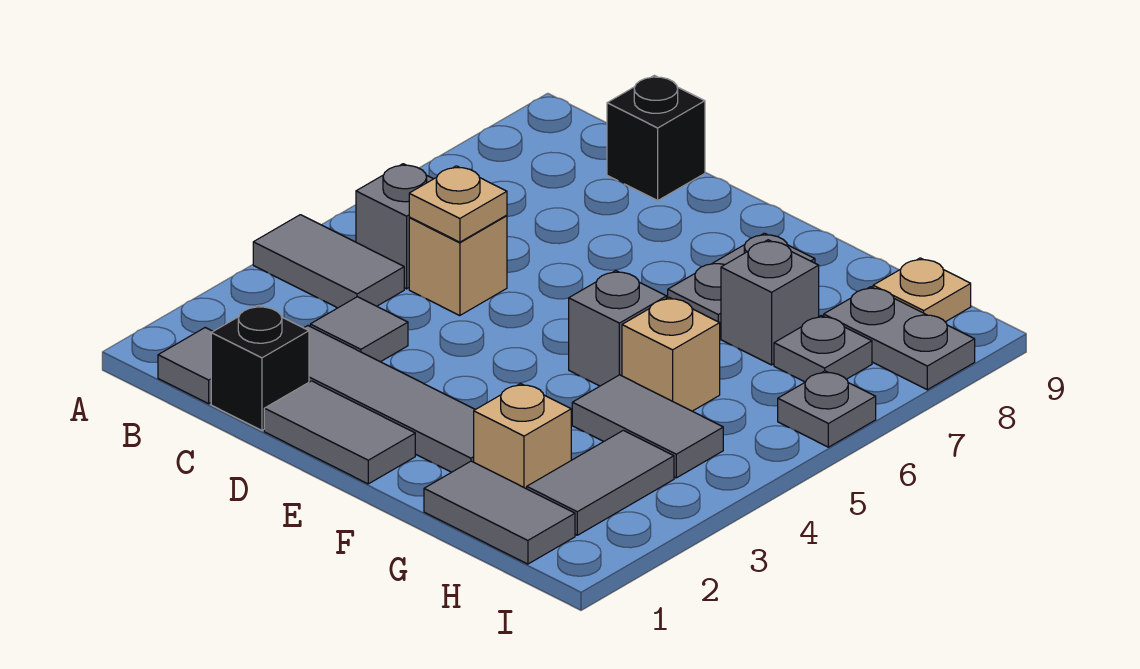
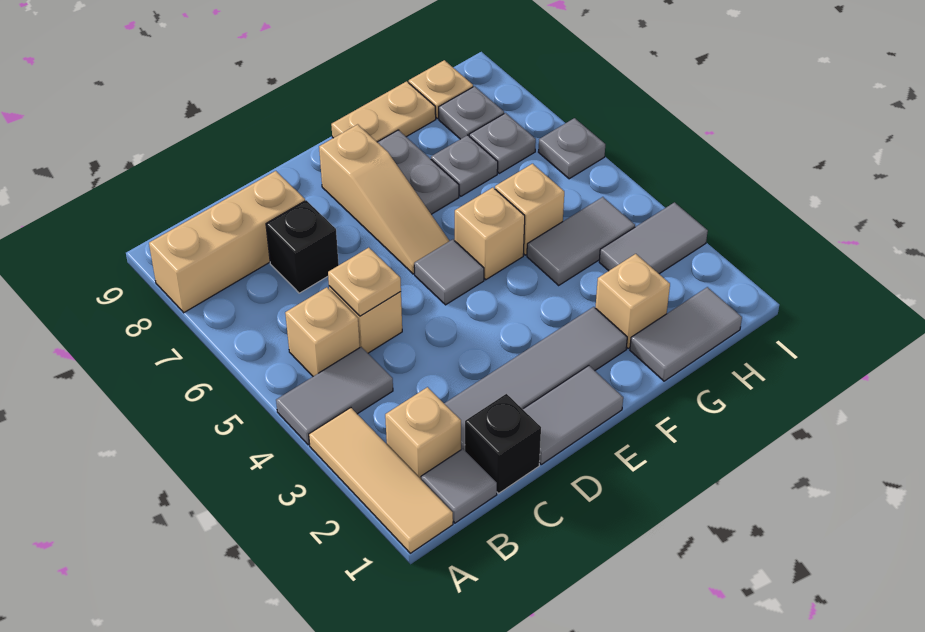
none -> tan tile A1:A3 level 1
none -> tan brick A8:C8 level 1
none -> tan brick B2 level 1
grey brick B5 level 1 -> tan brick B5 level 1
grey tile C3 level 1 -> grey tile E5 level 1
black brick C9 level 1 -> black brick C7 level 1
none -> tan slope E6:E8 level 1 top 8
grey brick F5 level 1 -> tan brick F5 level 1
none -> tan plate F9:G9 level 1
grey brick G7 level 1 -> grey plate G7 level 1
grey tile H2:H3 level 1 -> grey tile H3:I3 level 1
grey plate H8:I8 level 1 -> grey plate H8 level 1

